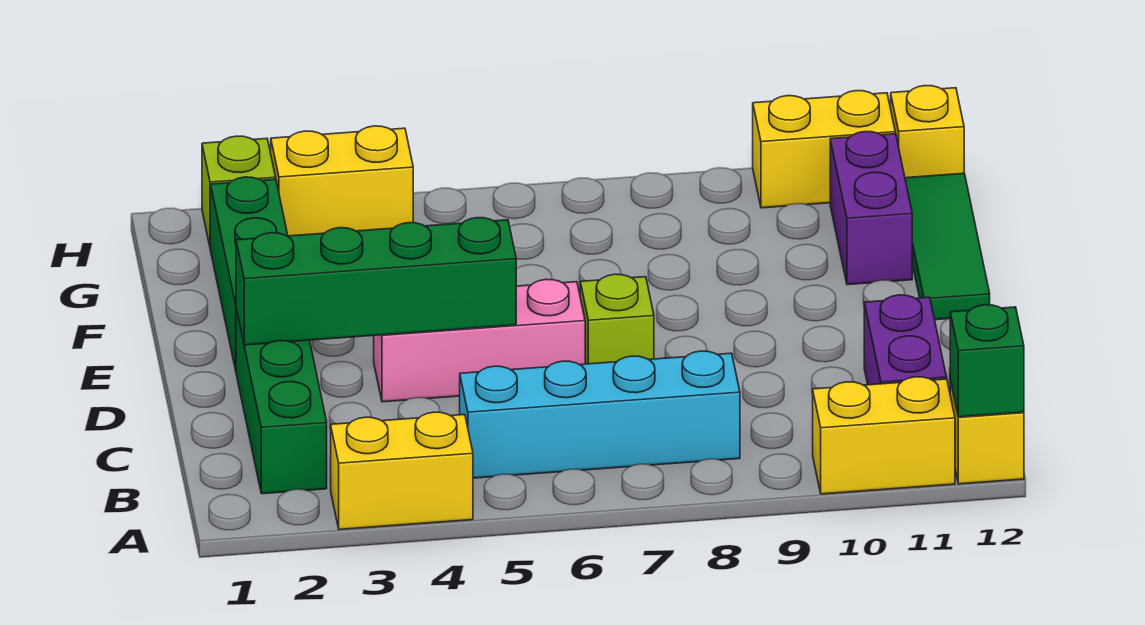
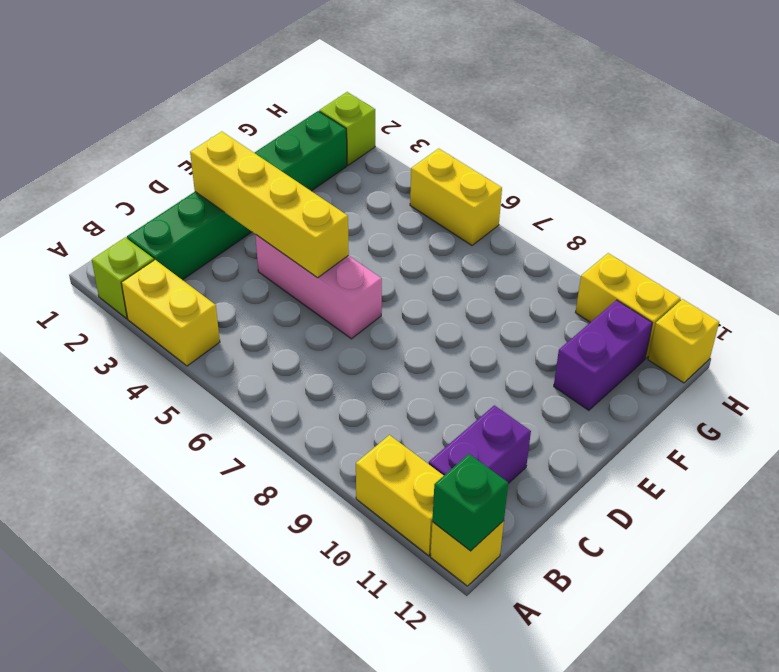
cyan brick B5:B8 level 1 -> none
green brick D2:D5 level 2 -> yellow brick D2:D5 level 2
lime brick D7 level 1 -> lime brick A2 level 1
green tile E12:G12 level 1 -> none
yellow brick H3:H4 level 1 -> yellow brick H5:H6 level 1

